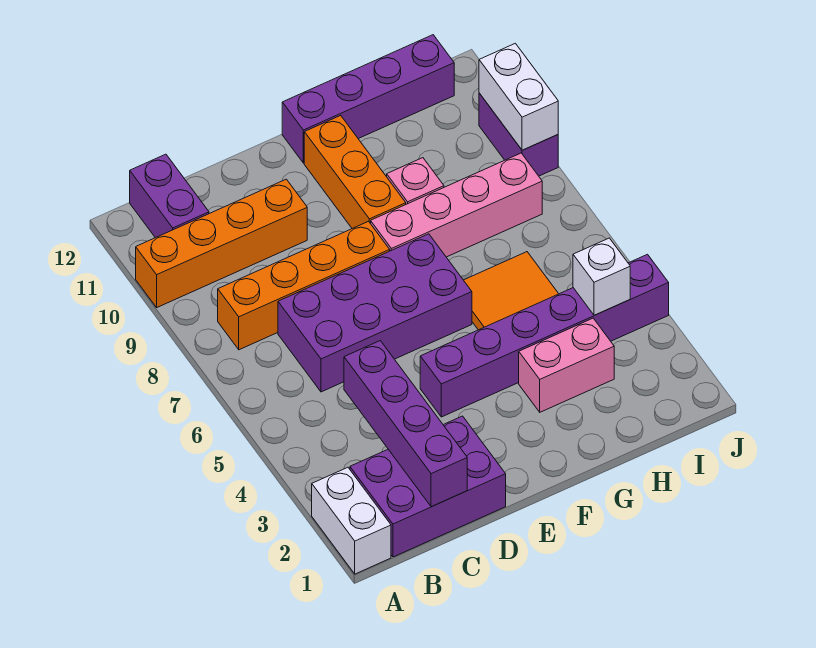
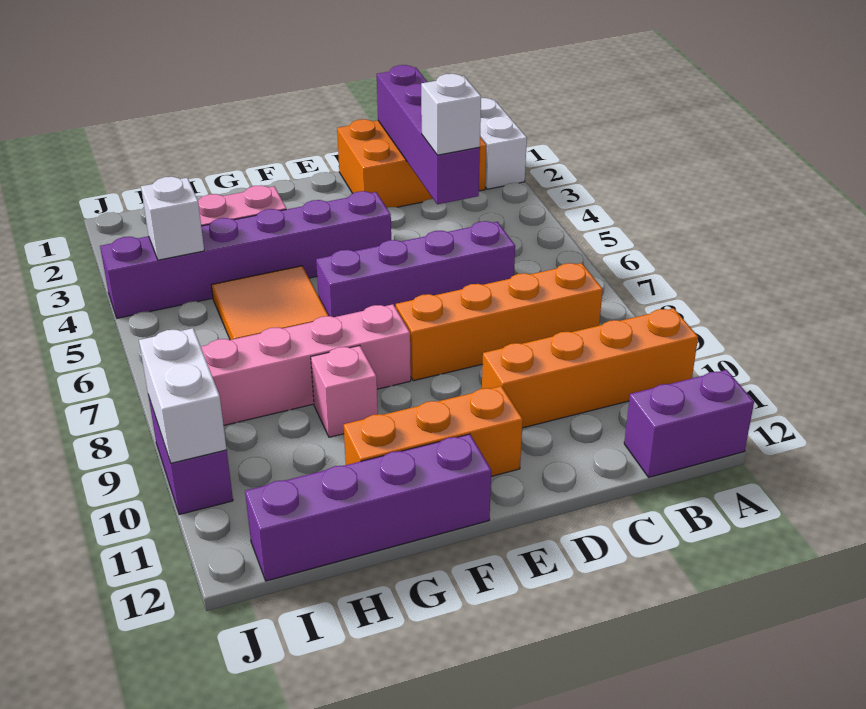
purple brick B1:D2 level 1 -> orange brick B1:D2 level 1
purple brick B11:B12 level 1 -> purple brick A12:B12 level 1
none -> white brick C4 level 3
purple brick C6:F7 level 1 -> purple brick C6:F6 level 1
orange brick F9:F11 level 1 -> orange brick E11:G11 level 1

